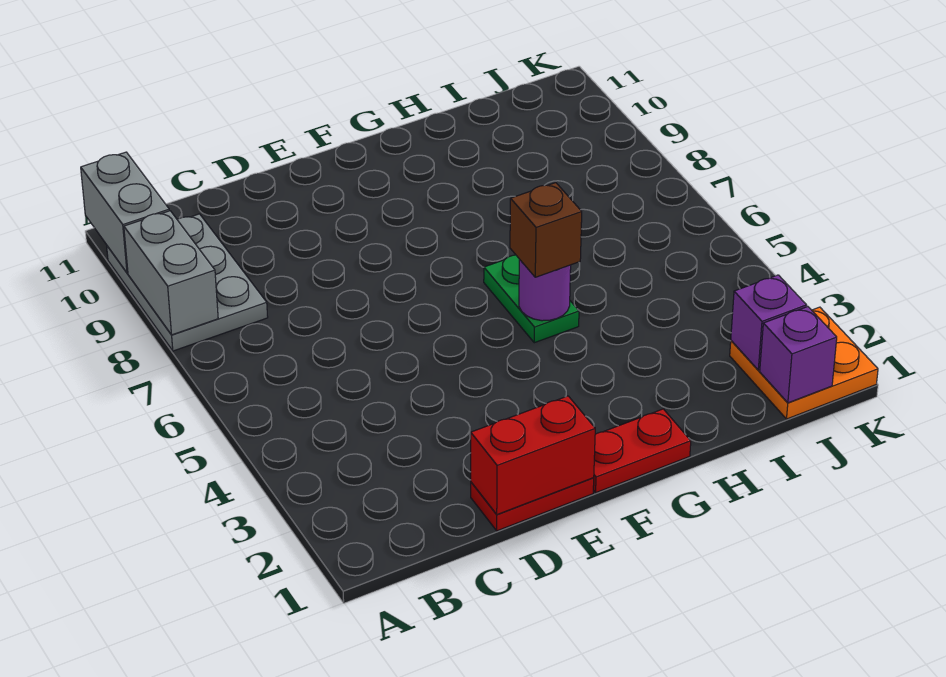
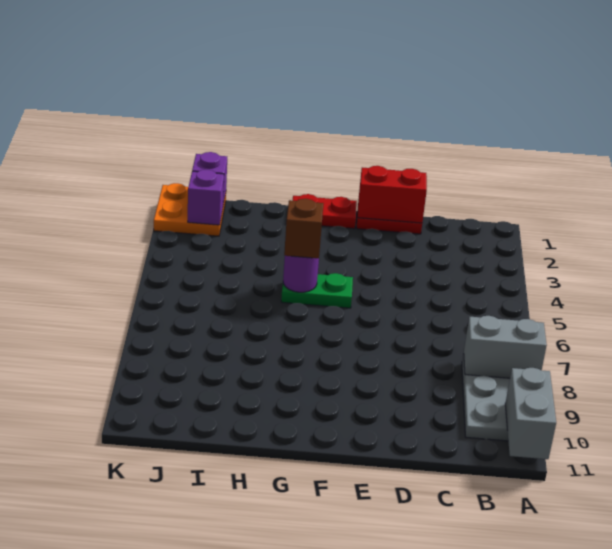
grey brick A8:A9 level 2 -> grey brick A8:B8 level 2
green plate G5:G6 level 1 -> green plate F5:G5 level 1

